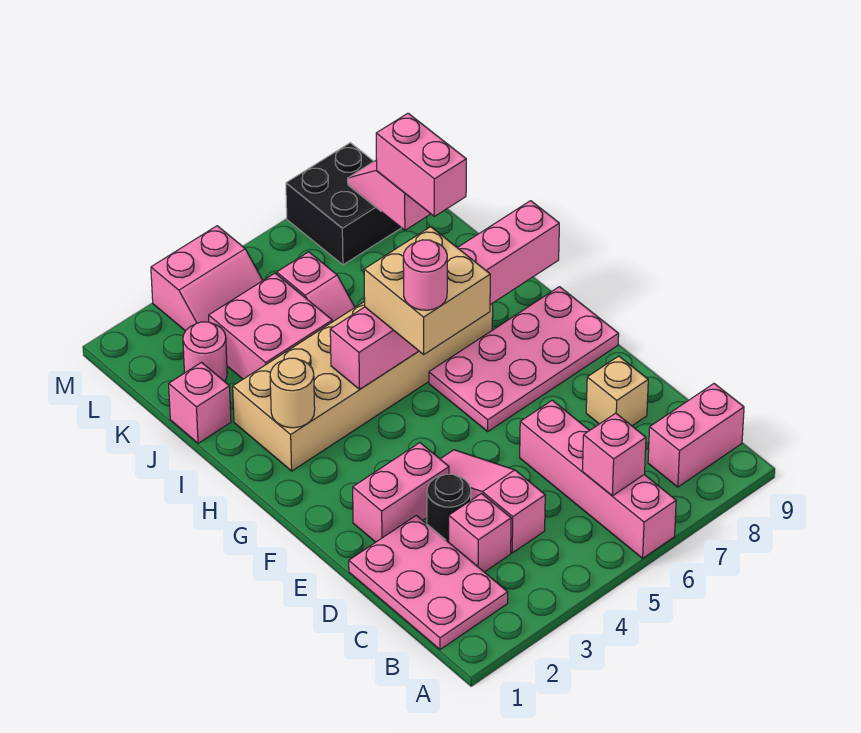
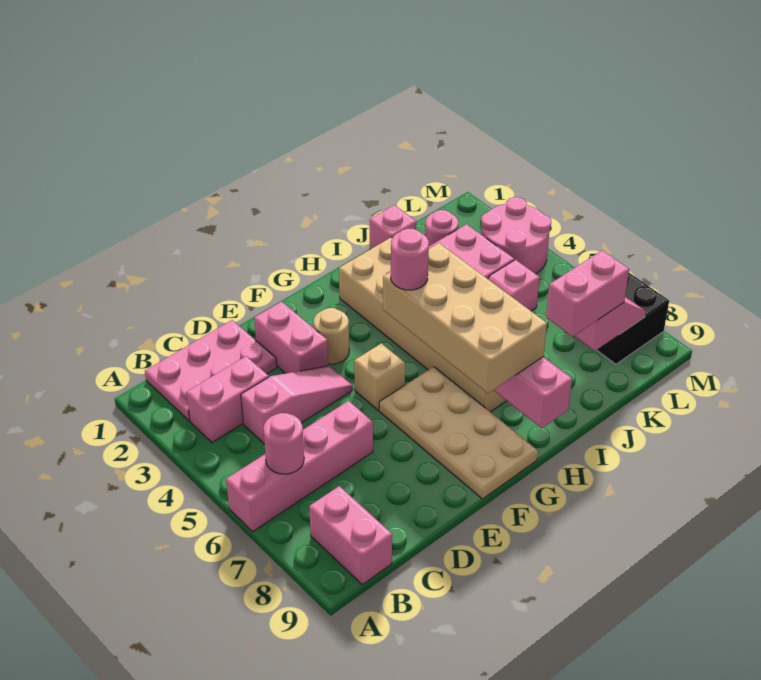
pink brick B6 level 2 -> pink round brick B6 level 2
pink brick C3 level 1 -> pink brick B3:C3 level 1
black round brick D3 level 1 -> none
tan brick D8 level 1 -> tan brick F5 level 1
pink plate F6:G9 level 1 -> tan plate F6:G9 level 1
tan brick G5:H6 level 3 -> tan brick G5:H8 level 3
tan round brick H2 level 2 -> tan round brick F3 level 1
pink slope L3:M4 level 1 top M -> pink round brick L3:M4 level 1

